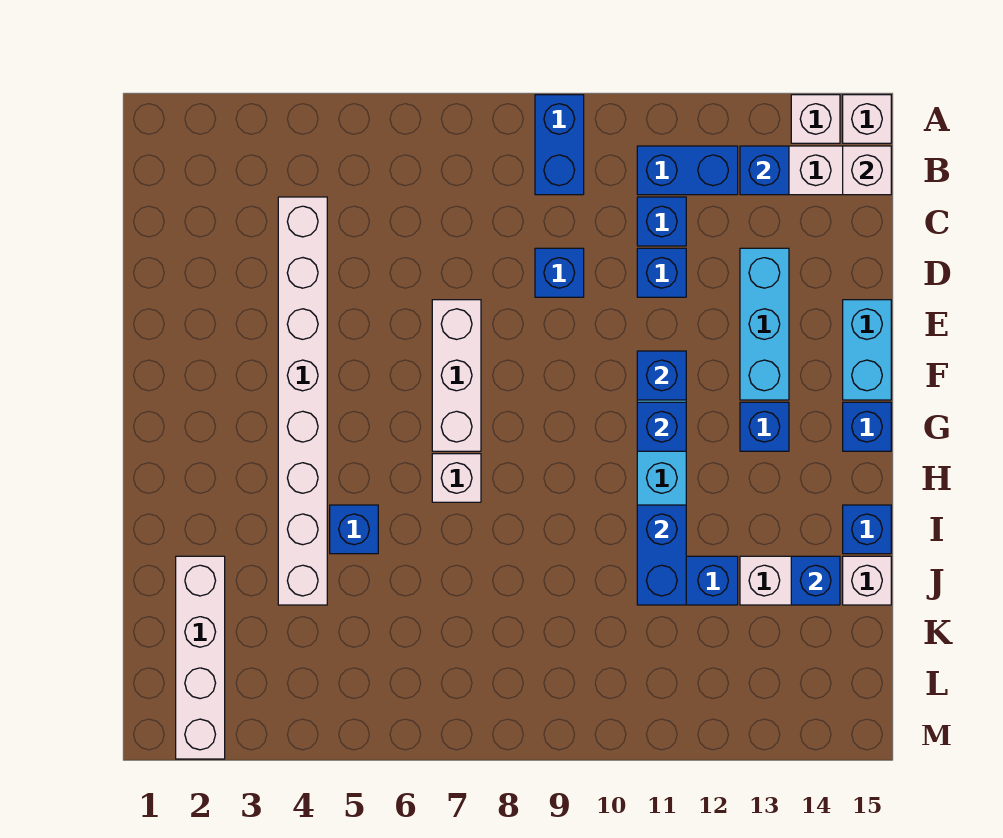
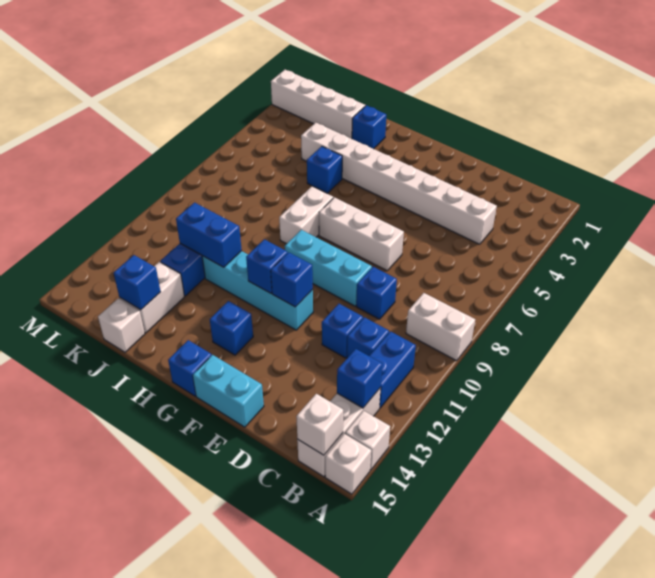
blue brick A9:B9 level 1 -> white brick A9:B9 level 1
cyan brick D13:F13 level 1 -> cyan brick E9:G9 level 1
white brick H7 level 1 -> white brick H7:H8 level 1
blue brick I15 level 1 -> blue brick I2 level 1

